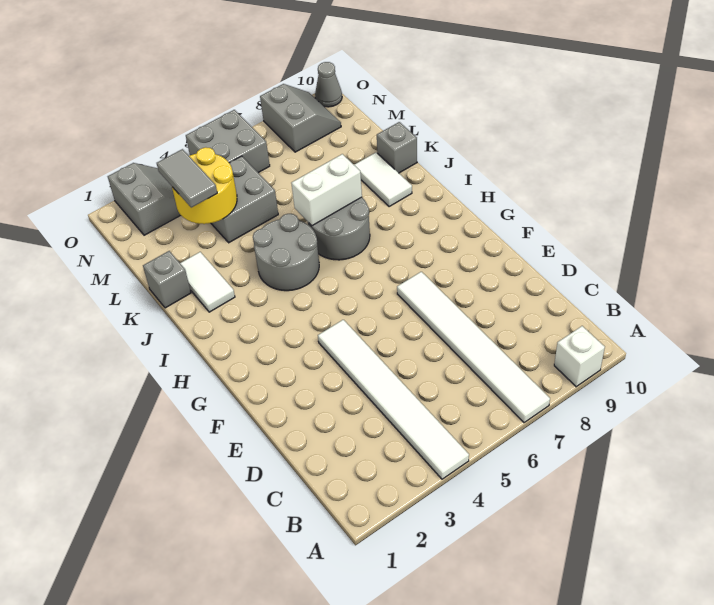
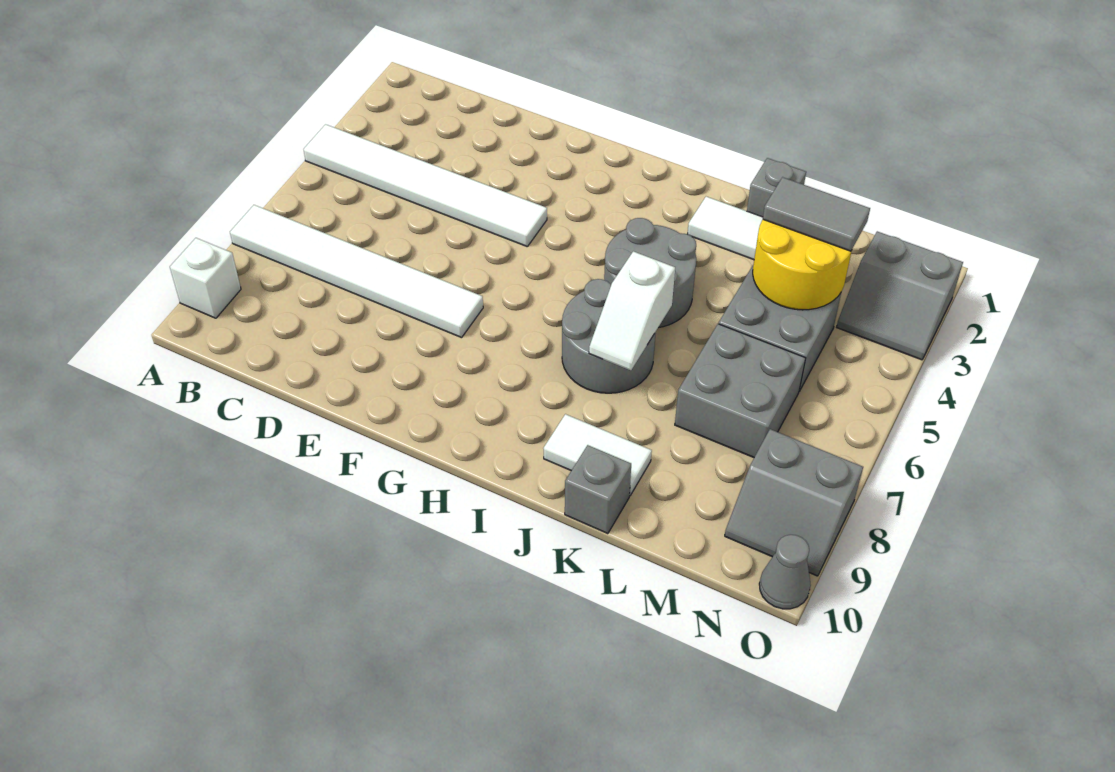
white brick J6:J7 level 2 -> white slope J6:J7 level 2 top 6
grey brick N5:O6 level 1 -> grey brick L6:M7 level 1

